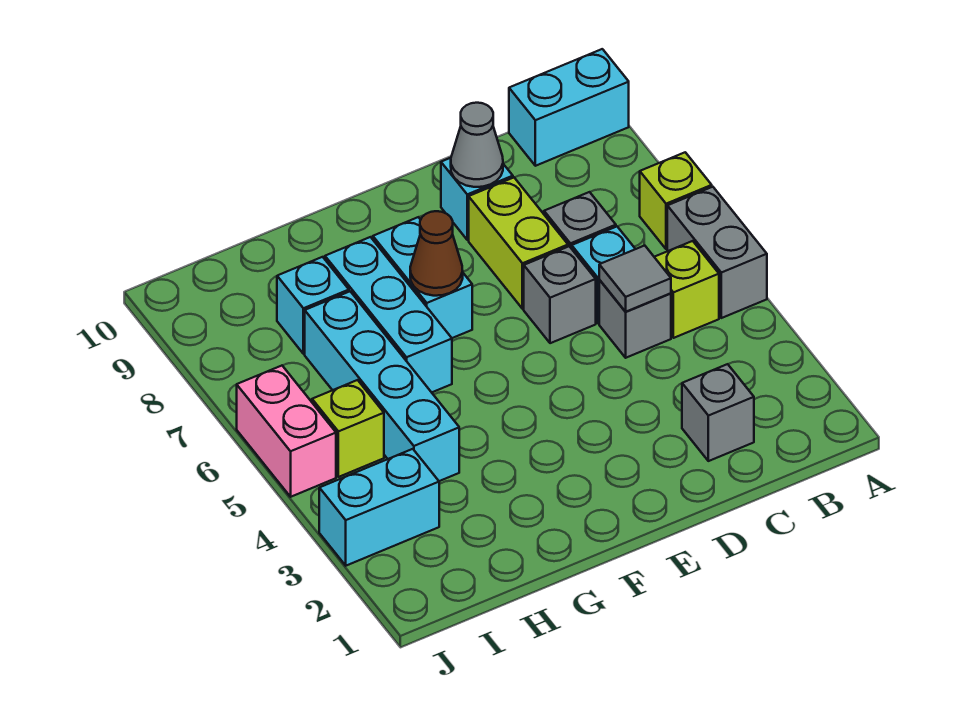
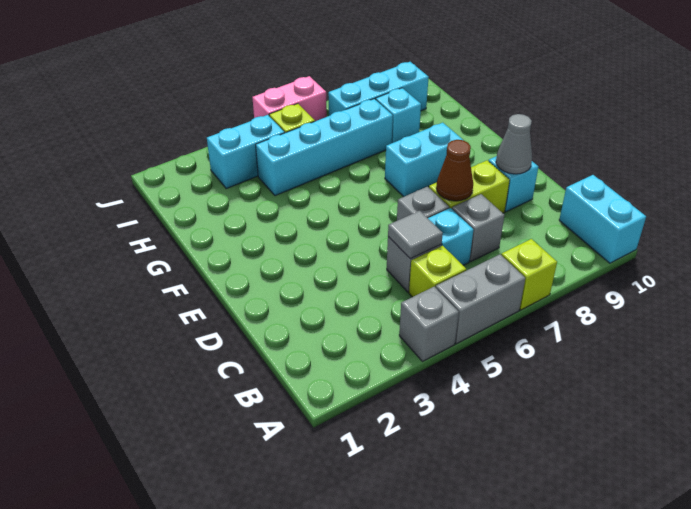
grey brick C2 level 1 -> grey brick A4 level 1
brown cone F7 level 2 -> brown cone D7 level 2
cyan brick G6:G8 level 1 -> cyan brick I7:I9 level 1
cyan brick I3:J3 level 1 -> cyan brick I3:I4 level 1

